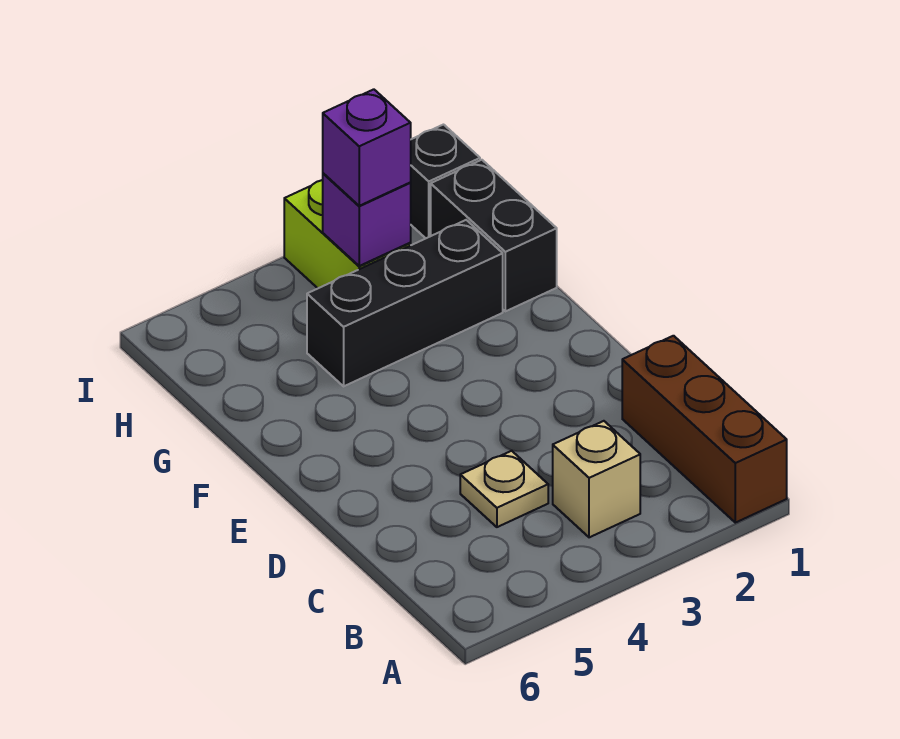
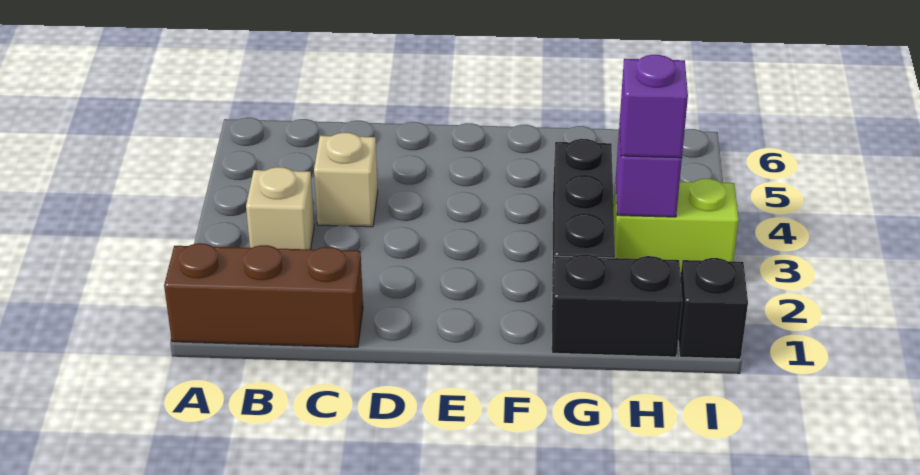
tan plate C4 level 1 -> tan brick C4 level 1

